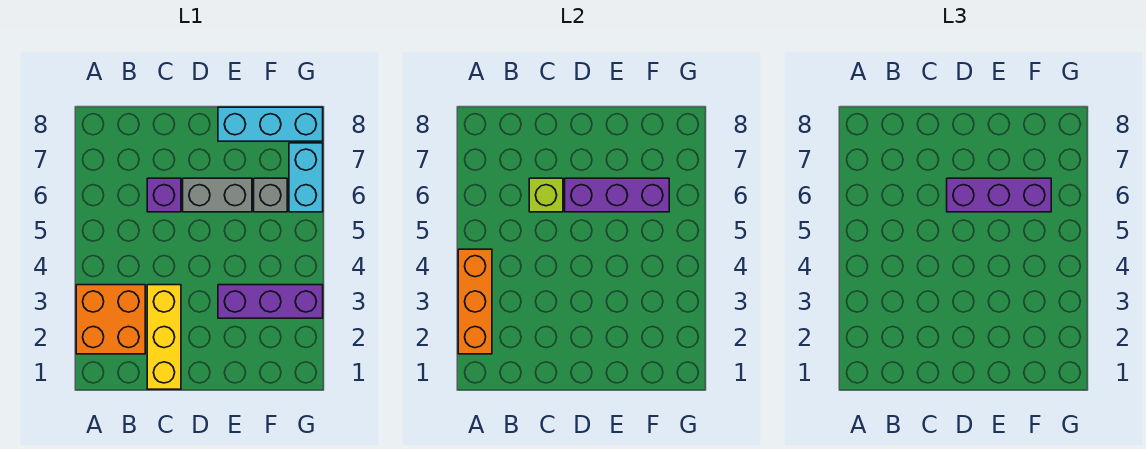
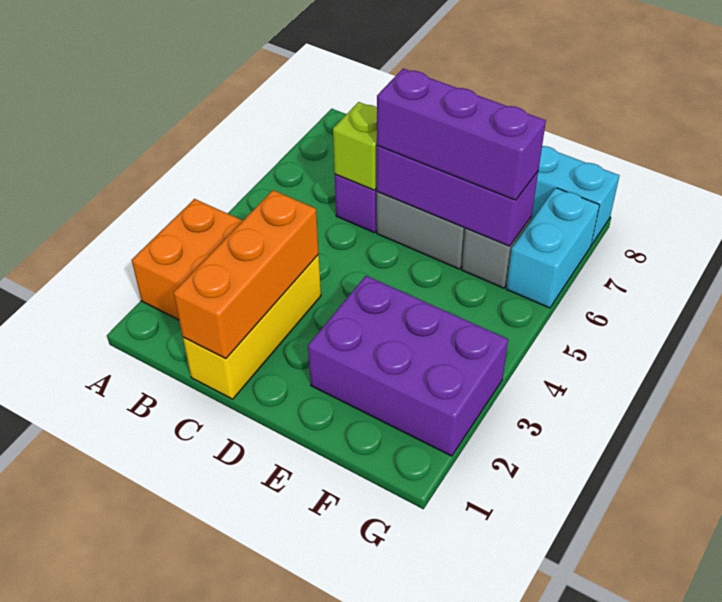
orange brick A2:A4 level 2 -> orange brick C1:C3 level 2
purple brick E3:G3 level 1 -> purple brick E2:G3 level 1

